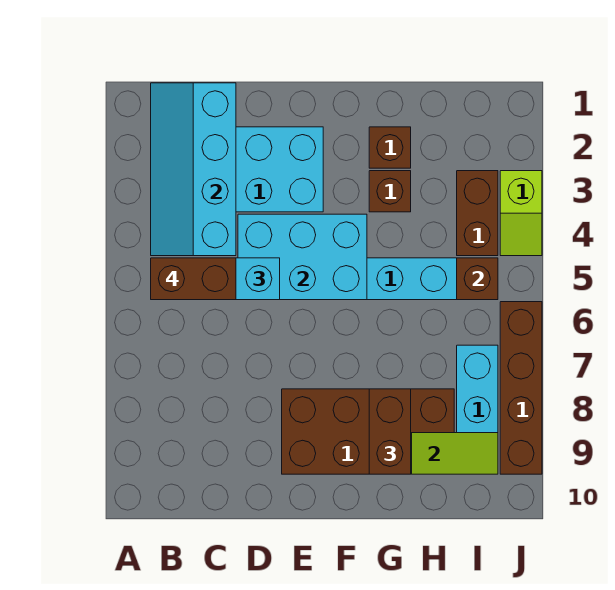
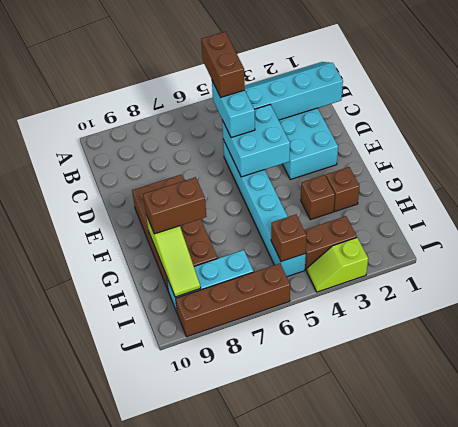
cyan brick D4:F5 level 2 -> cyan brick D4:E5 level 2

